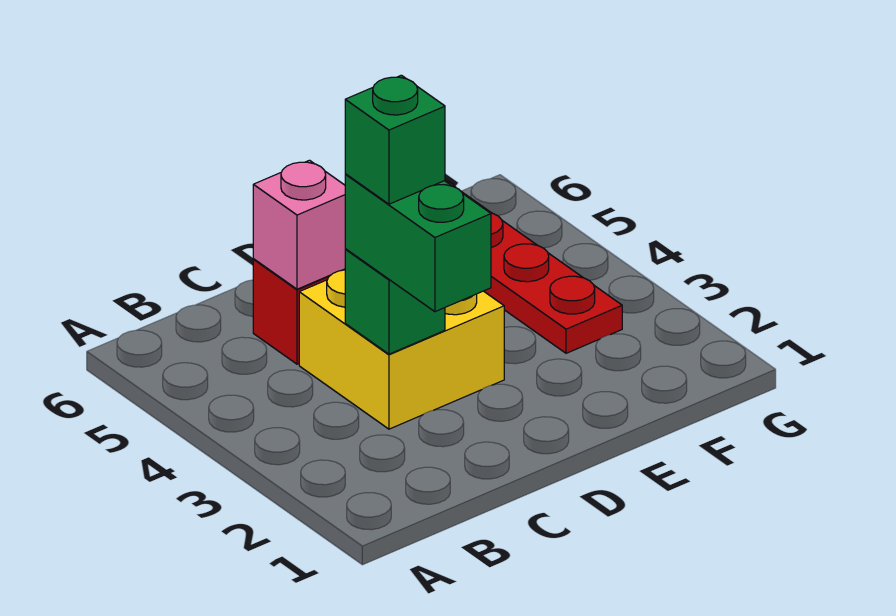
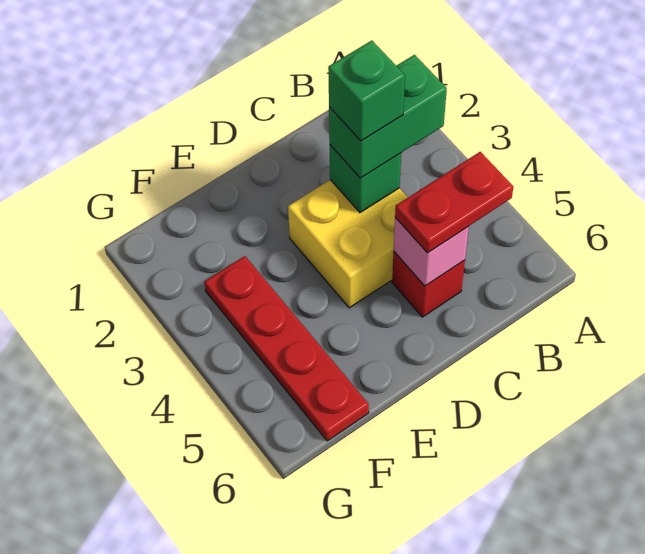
none -> red plate B5:C5 level 3
green brick C2:C3 level 3 -> green brick B3:C3 level 3

